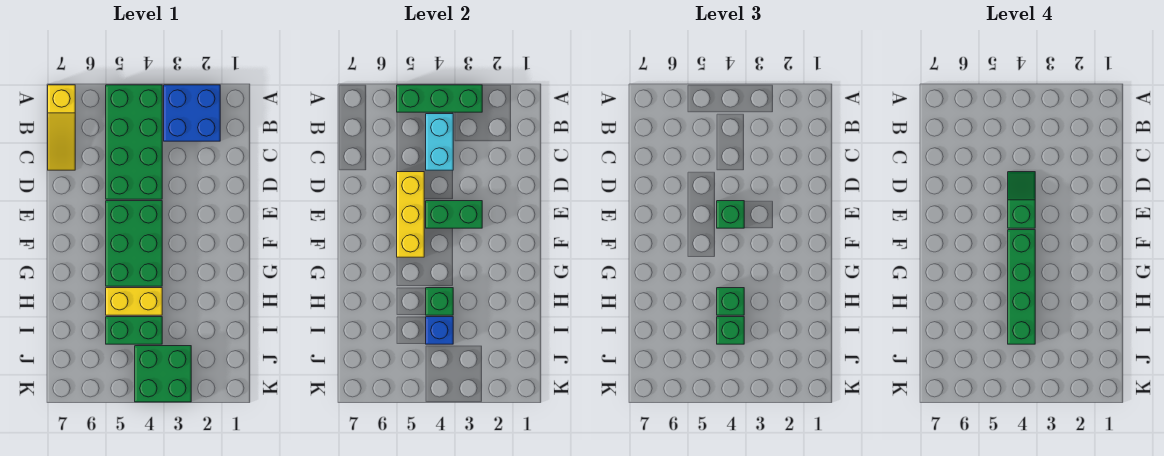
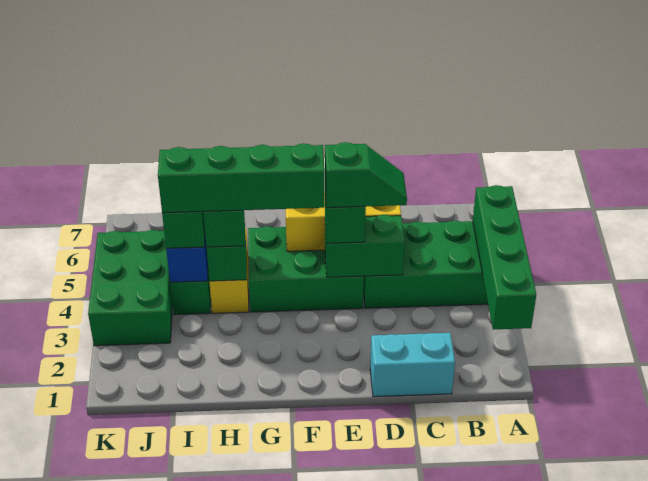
blue brick A2:B3 level 1 -> none
green brick A3:A5 level 2 -> green brick A2:A5 level 2
yellow slope A7:C7 level 1 top A -> none
cyan brick B4:C4 level 2 -> cyan brick C1:D1 level 1
green brick E3:E4 level 2 -> green brick D4:E4 level 2
green brick J3:K4 level 1 -> green brick J3:K5 level 1

